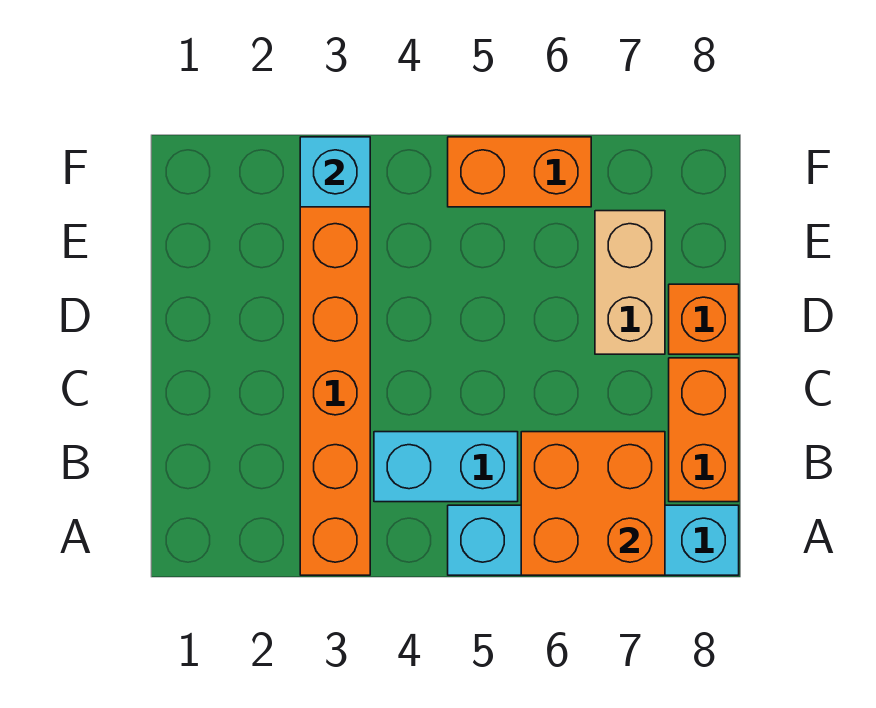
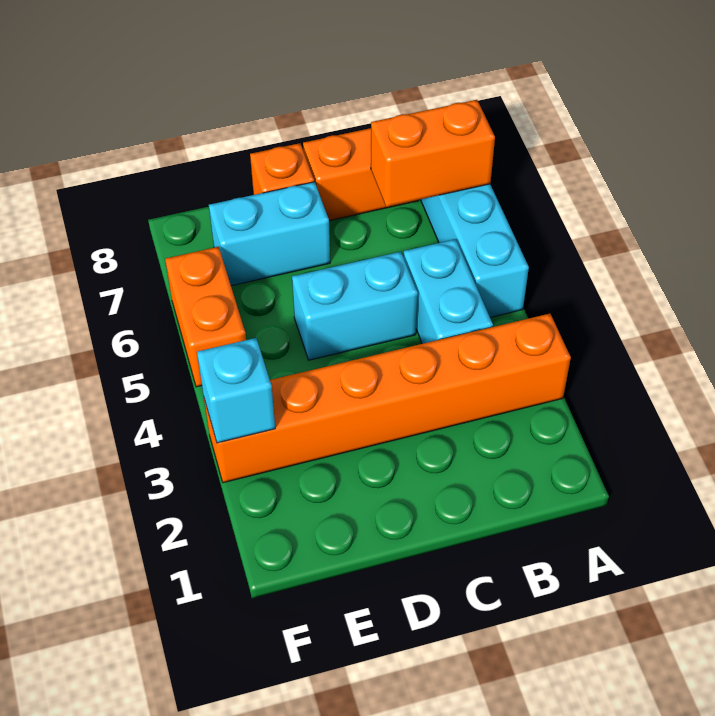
orange brick A6:B7 level 2 -> orange brick A7:B7 level 2
none -> cyan brick C5:D5 level 1
tan brick D7:E7 level 1 -> cyan brick D7:E7 level 1

